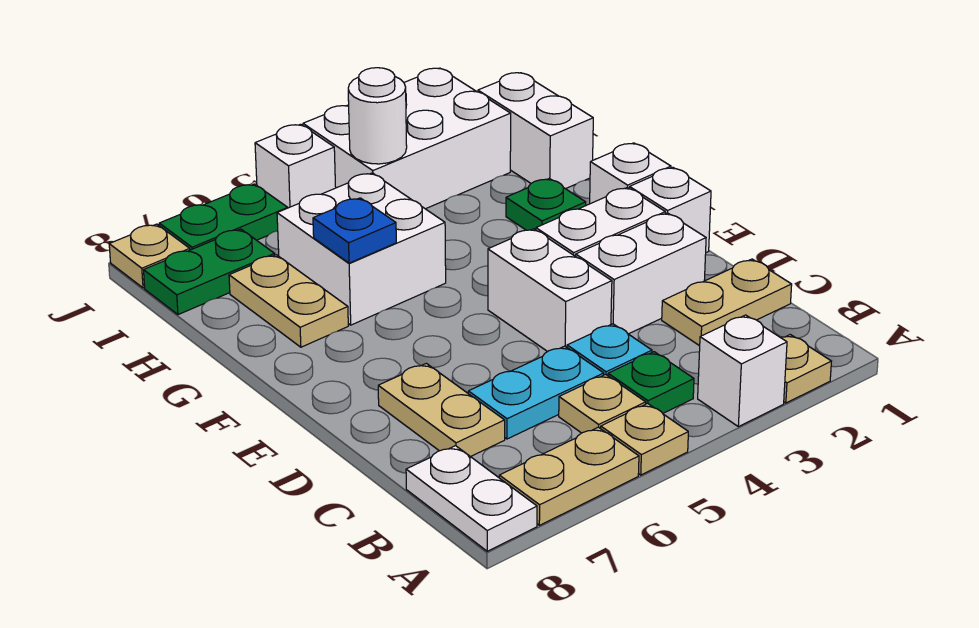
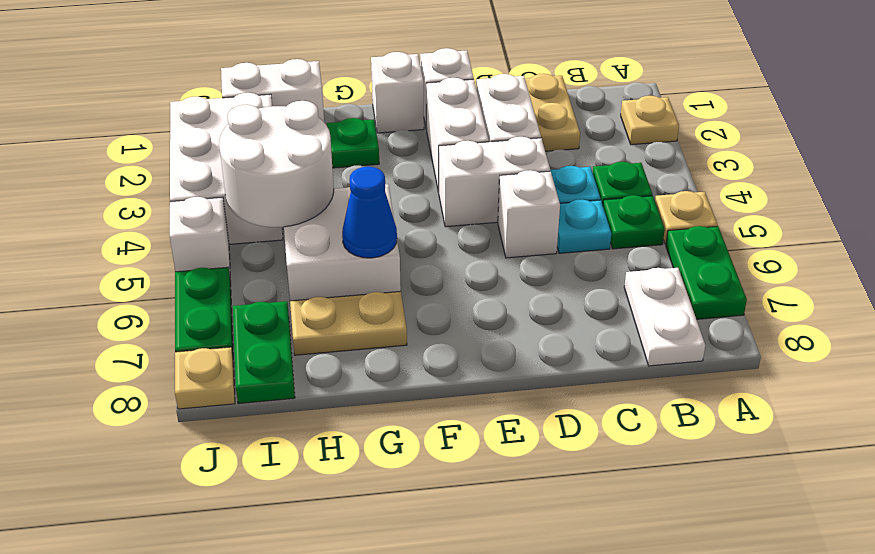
white brick A3 level 1 -> white brick D5 level 1
tan plate A6:A7 level 1 -> green plate A6:A7 level 1
white plate A8:B8 level 1 -> white plate B7:B8 level 1
tan plate B5 level 1 -> green plate B5 level 1
cyan plate C5:C6 level 1 -> cyan plate C5 level 1
tan plate C7:D7 level 1 -> none
blue plate G6 level 2 -> blue cone G6 level 2
white round brick I4 level 2 -> white round brick H4:I5 level 2

